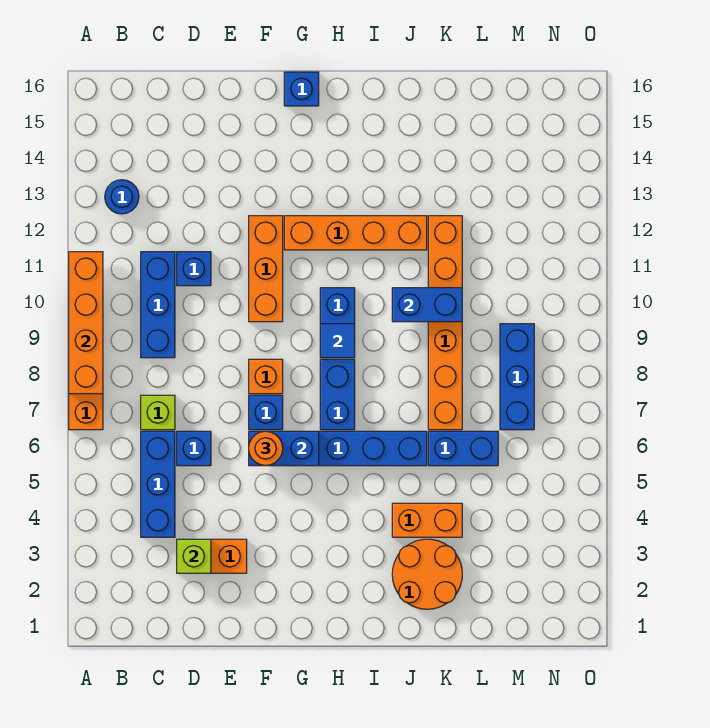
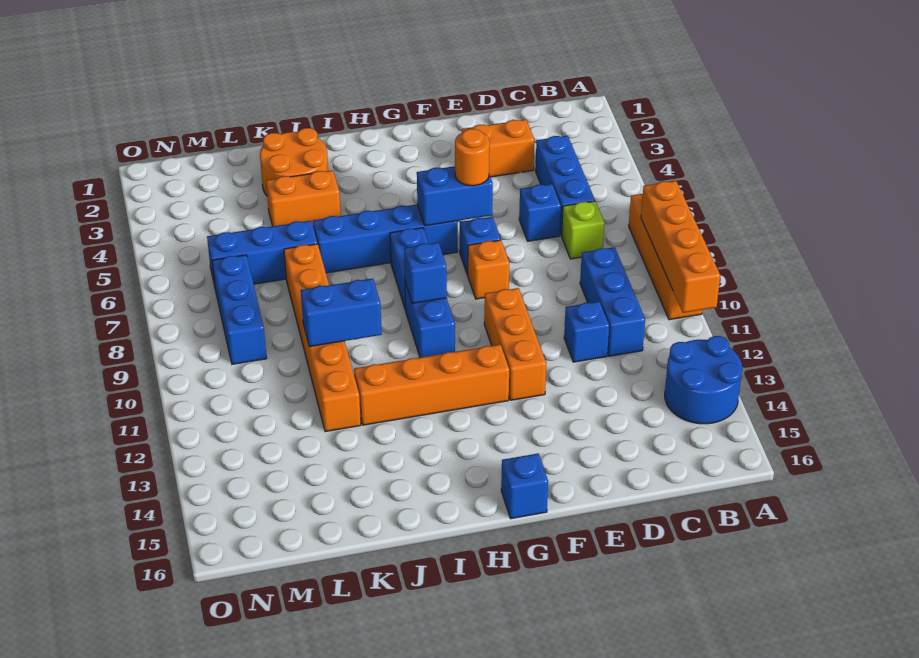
blue round brick B13 level 1 -> blue round brick A13:B14 level 1
lime brick D3 level 2 -> none
blue tile H9 level 2 -> blue brick H9 level 2
blue brick K6:L6 level 1 -> blue brick K6:M6 level 1

